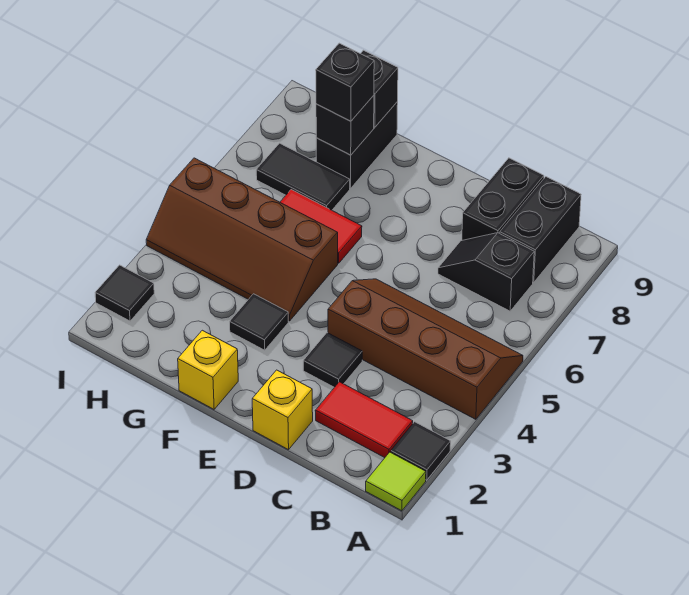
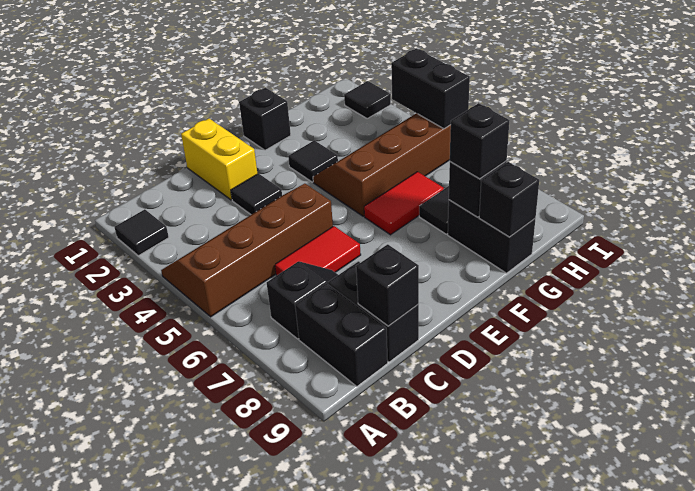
lime tile A1 level 1 -> none
brown slope A4:D5 level 1 top 4 -> brown slope A4:D5 level 1 top 5
red tile B2:C2 level 1 -> red tile C6:D6 level 1
none -> black brick C9 level 2
yellow brick D1 level 1 -> yellow brick D1:D2 level 1
yellow brick F1 level 1 -> black brick F1 level 1
none -> black brick I4:I5 level 2

